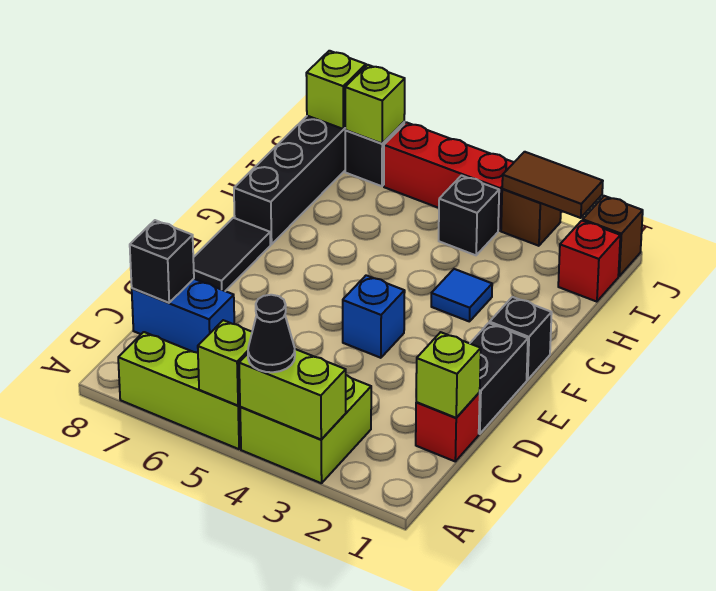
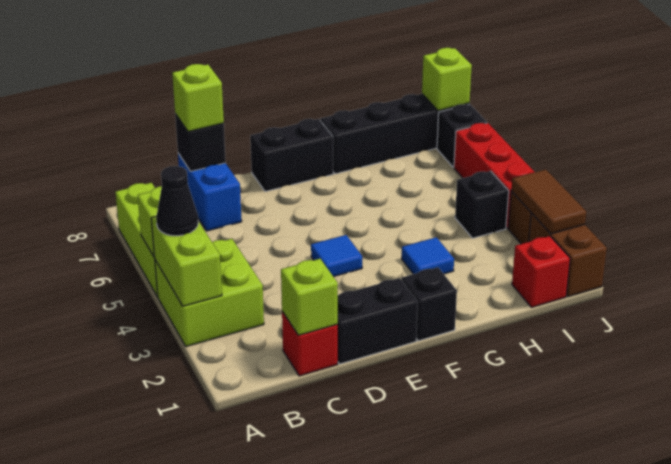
blue brick E4 level 1 -> blue tile E4 level 1
black tile E8:F8 level 1 -> black brick E8:F8 level 1
brown brick J1 level 1 -> brown brick J1:J2 level 1
lime brick J7 level 2 -> lime brick C8 level 3

